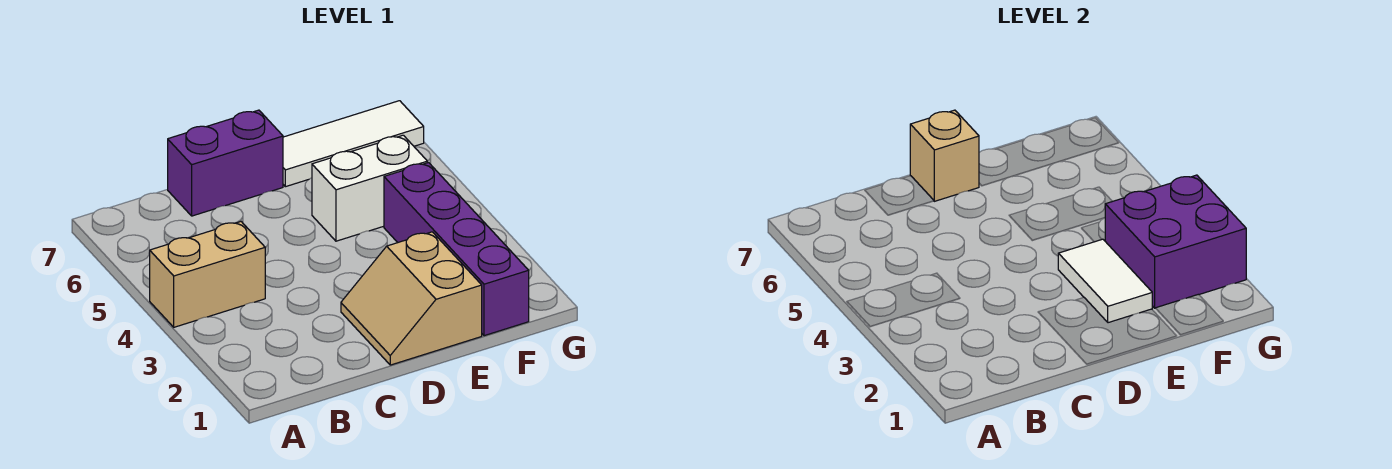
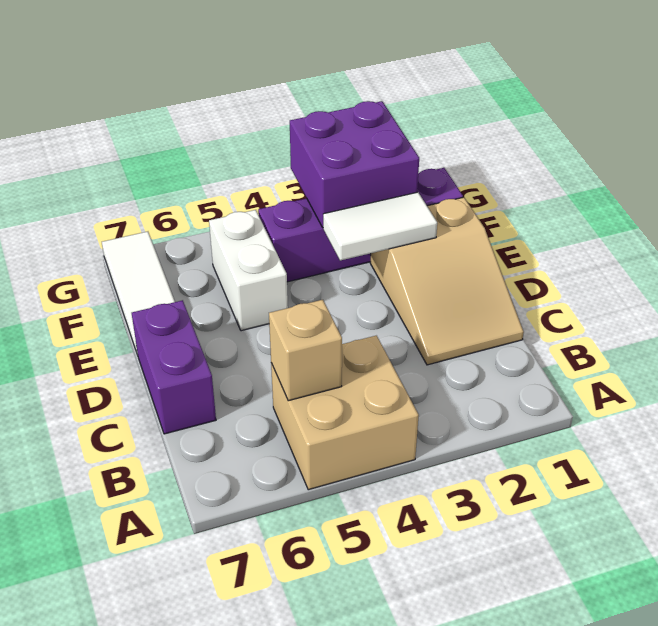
tan brick A4:B4 level 1 -> tan brick A4:B5 level 1
tan slope D1:E2 level 1 top E -> tan slope C1:E2 level 1 top E
tan brick D7 level 2 -> tan brick B5 level 2

